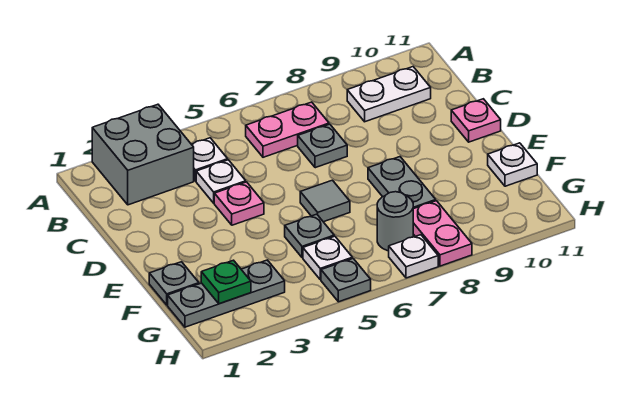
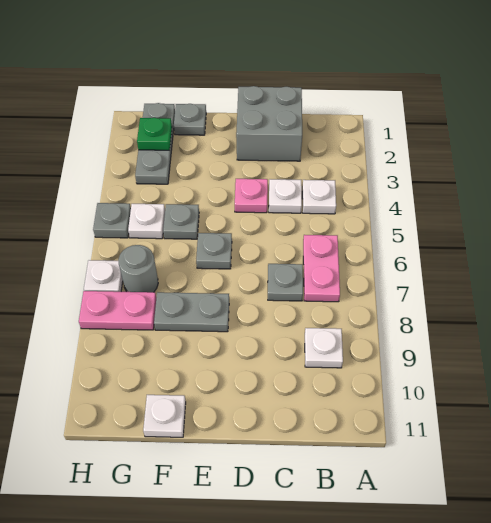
grey brick A2:B3 level 1 -> grey brick C1:D2 level 1
white plate B9:B10 level 1 -> white plate B9 level 1
pink plate D11 level 1 -> none
grey tile E6 level 1 -> grey plate E6 level 1

